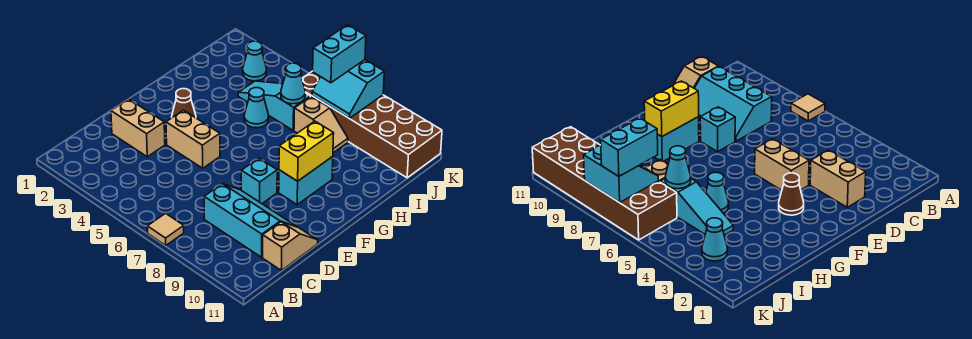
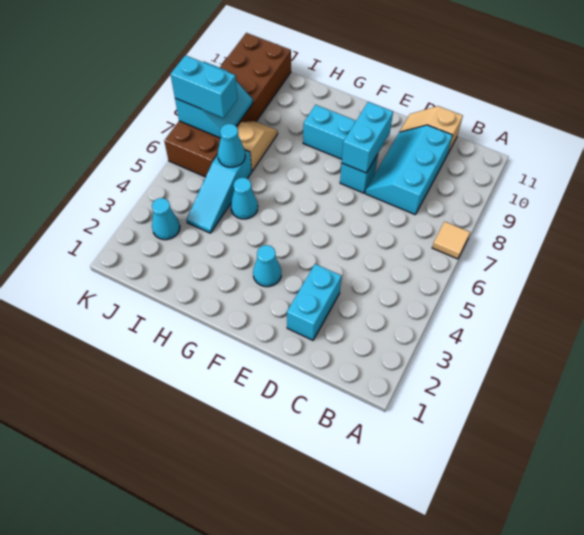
tan brick D2:D3 level 1 -> cyan brick D2:D3 level 1
tan brick E4:E5 level 1 -> none
none -> cyan brick E8:E9 level 2
brown cone F3 level 1 -> cyan cone F3 level 1
yellow brick F9:G9 level 2 -> none

